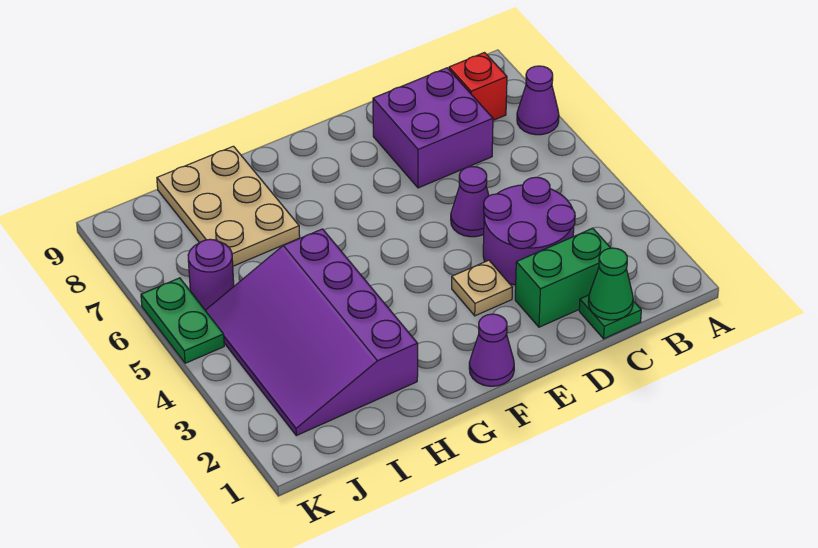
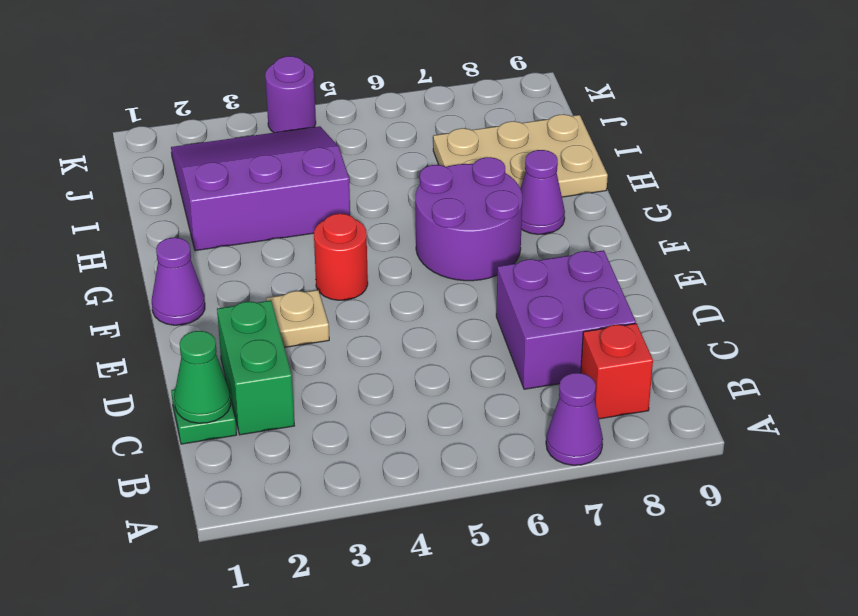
purple round brick C3:D4 level 1 -> purple round brick F6:G7 level 1
purple cone D5 level 1 -> purple cone G8 level 1
none -> red round brick F4 level 1
purple slope H2:J5 level 1 top H -> purple slope H2:J4 level 1 top H
purple round brick J6 level 1 -> purple round brick K4 level 1
green plate K5:K6 level 1 -> none

